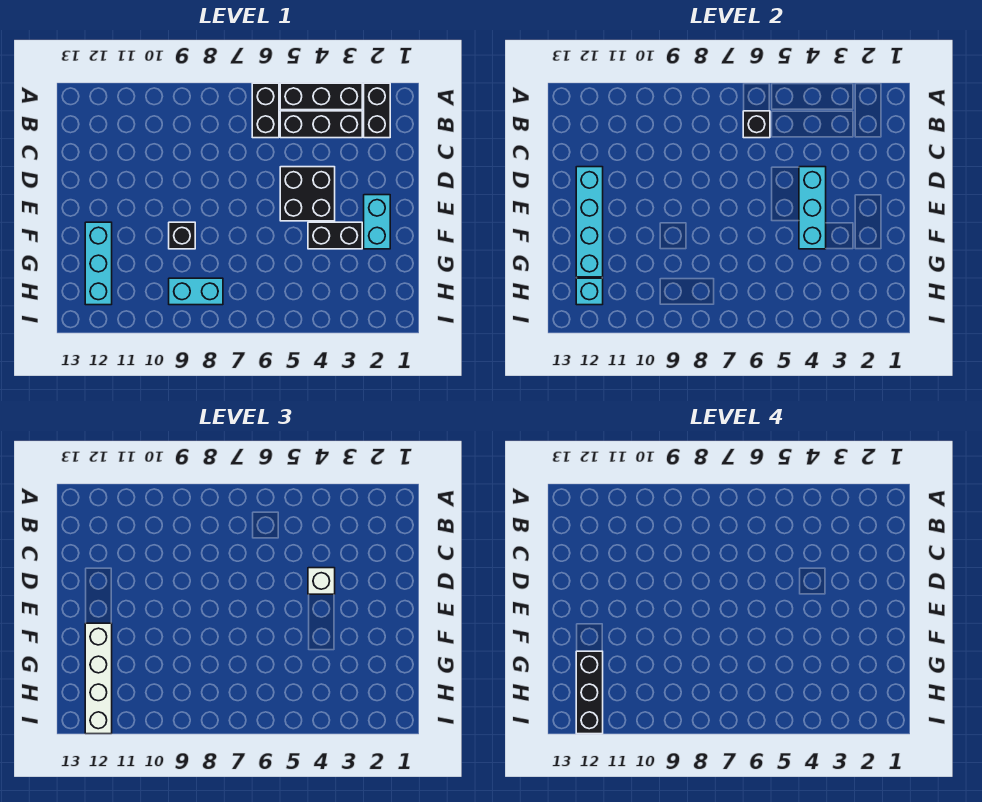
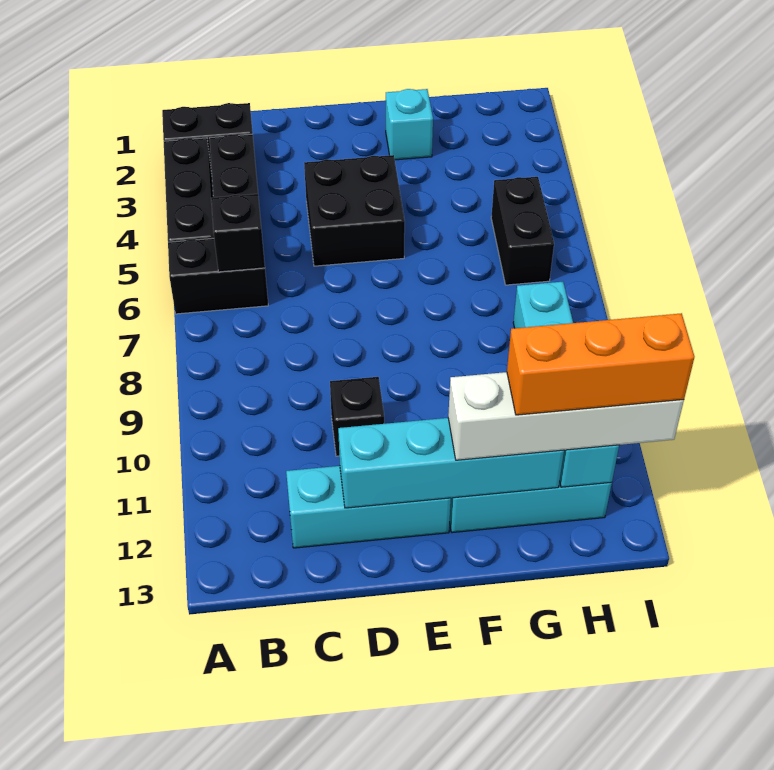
cyan brick D4:F4 level 2 -> cyan brick C12:E12 level 1
white brick D4 level 3 -> none
cyan brick E2:F2 level 1 -> cyan brick F2 level 1
black brick F3:F4 level 1 -> black brick H5:H6 level 1
black brick F9 level 1 -> black brick D10 level 1
black brick G12:I12 level 4 -> orange brick G12:I12 level 4

